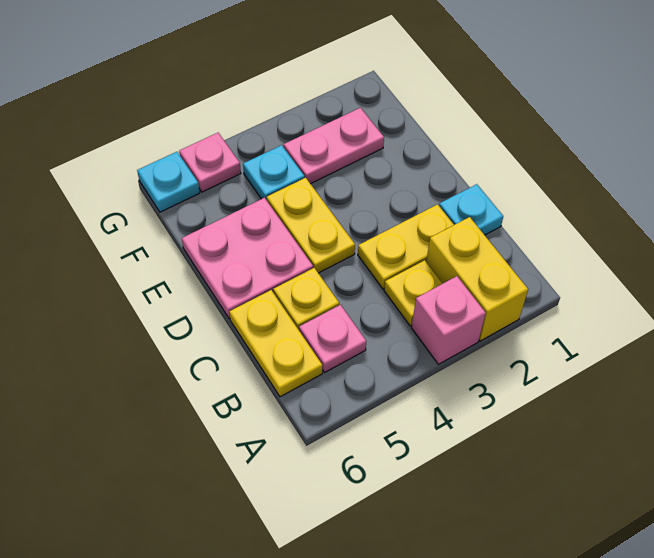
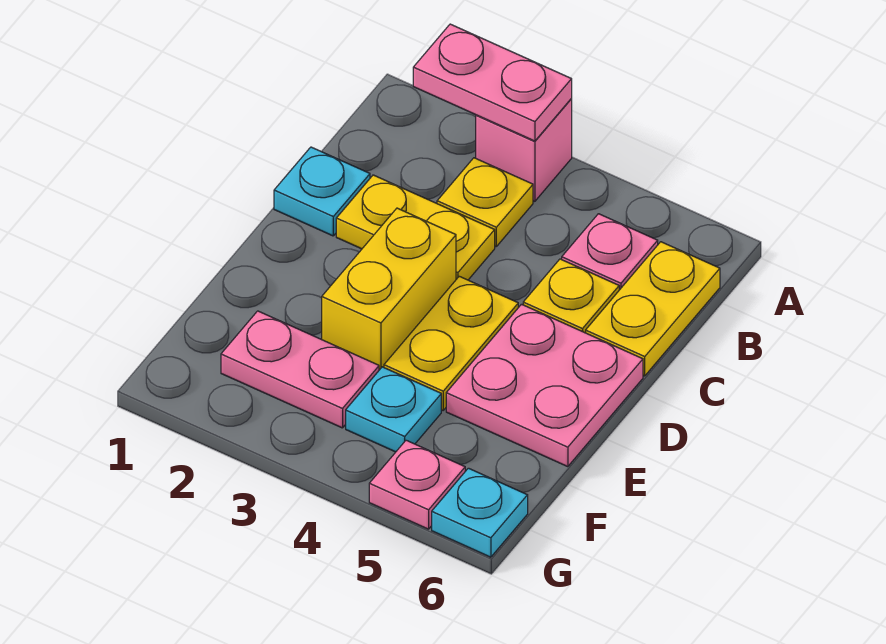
yellow brick A2:B2 level 1 -> yellow brick D3:E3 level 1
none -> pink plate A2:A3 level 2

